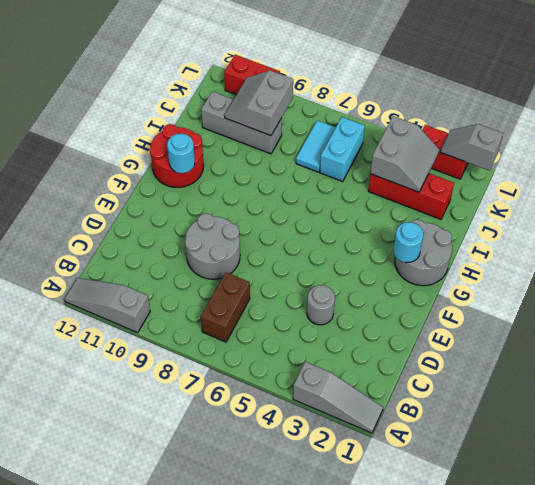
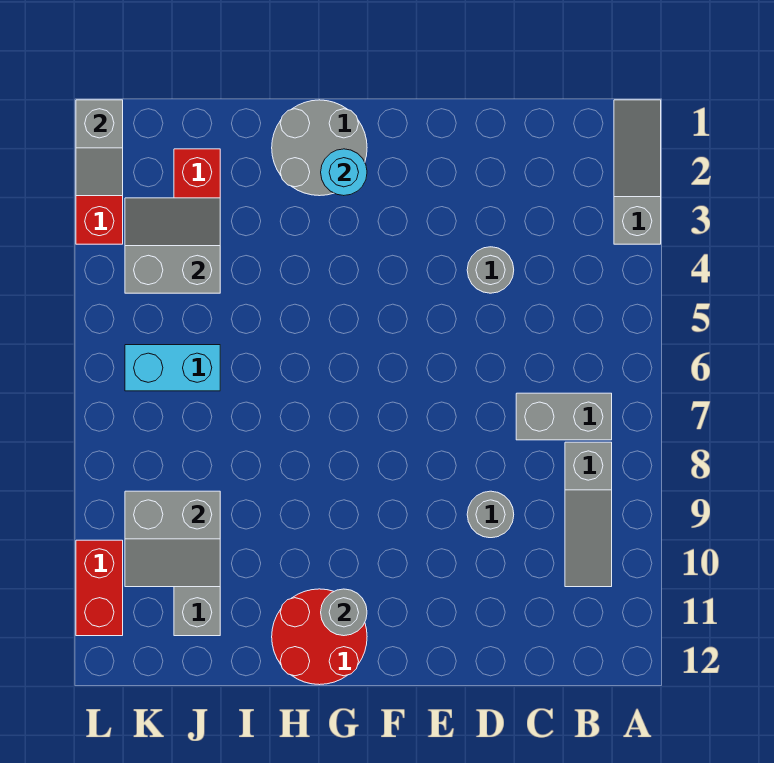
grey slope A10:A12 level 1 top 10 -> grey slope B8:B10 level 1 top 8
brown brick B7:C7 level 1 -> grey brick B7:C7 level 1
grey round brick D8:E9 level 1 -> grey round brick D9 level 1
cyan round brick G11 level 2 -> grey round brick G11 level 2
cyan tile J7:K7 level 1 -> none

